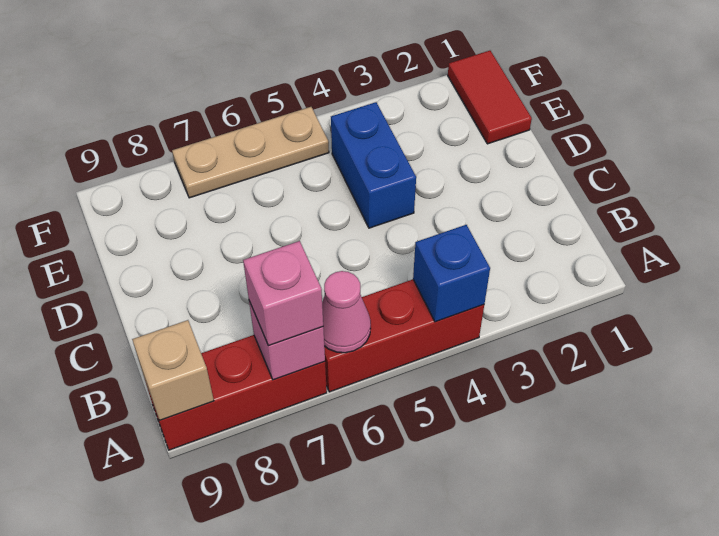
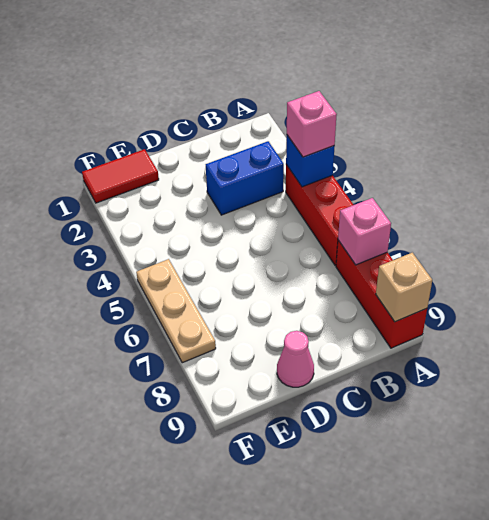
pink cone A6 level 2 -> pink cone D9 level 1
pink brick A7 level 3 -> pink brick A4 level 3
blue brick D4:E4 level 1 -> blue brick B3:C3 level 1

